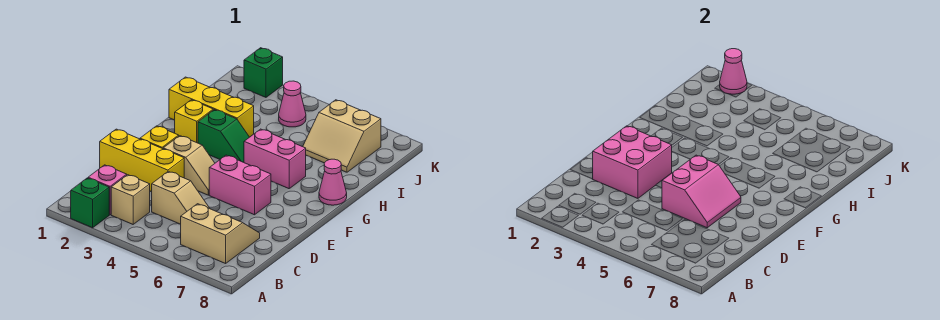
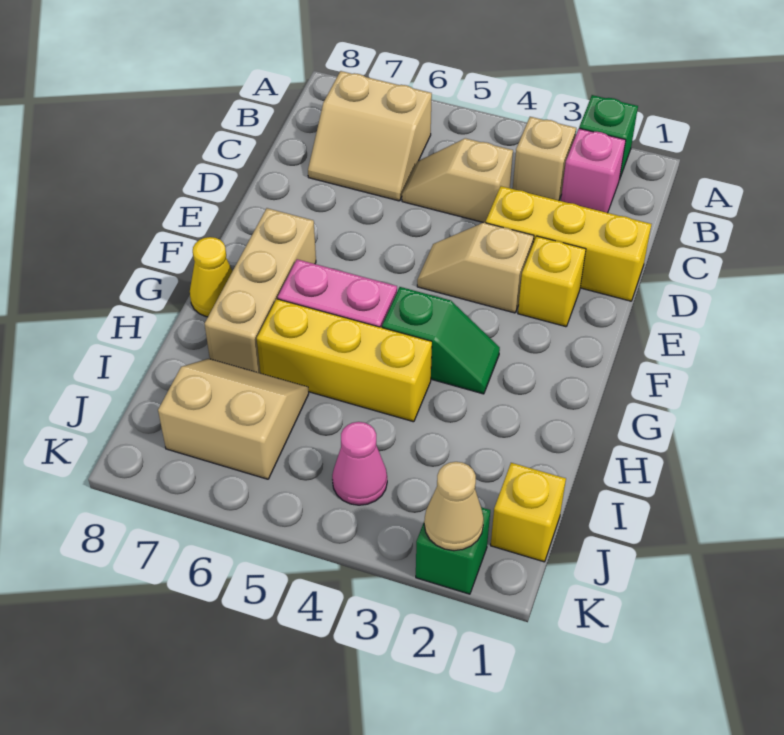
pink brick D2:E3 level 2 -> none
pink slope D5:E6 level 2 top 5 -> none
pink brick E5:E6 level 1 -> none
none -> tan brick F7:H7 level 1
yellow brick G2 level 1 -> yellow brick J1 level 1
green slope G3:G4 level 1 top 3 -> green slope G3:G4 level 1 top 4
pink cone G8 level 1 -> yellow cone G8 level 1
yellow brick H1:H3 level 1 -> yellow brick H4:H6 level 1
pink cone K2 level 2 -> tan cone K2 level 2

